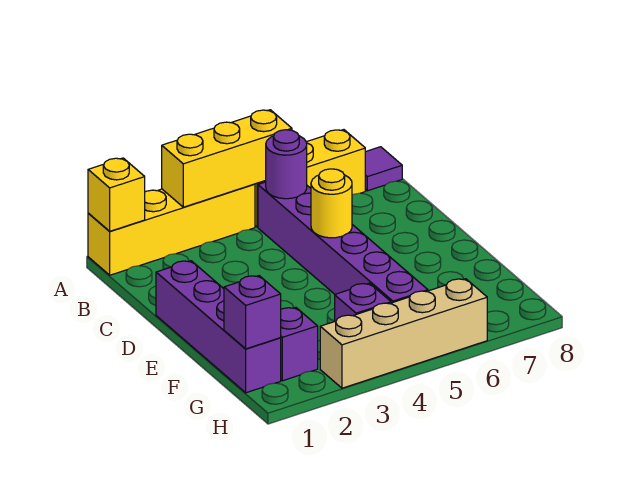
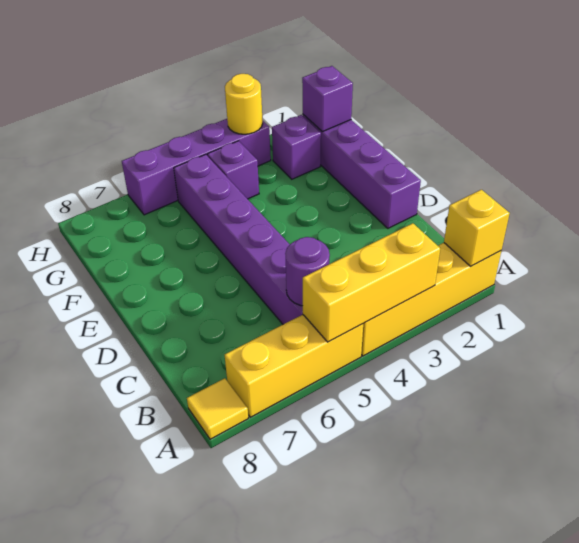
purple tile A8 level 1 -> yellow tile A8 level 1
yellow round brick D5 level 2 -> yellow round brick H3 level 2
tan brick H3:H6 level 1 -> purple brick H3:H6 level 1

